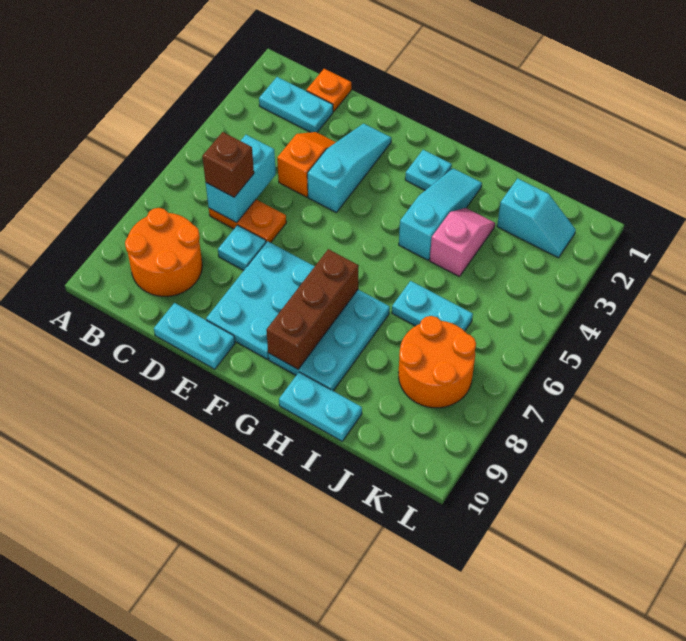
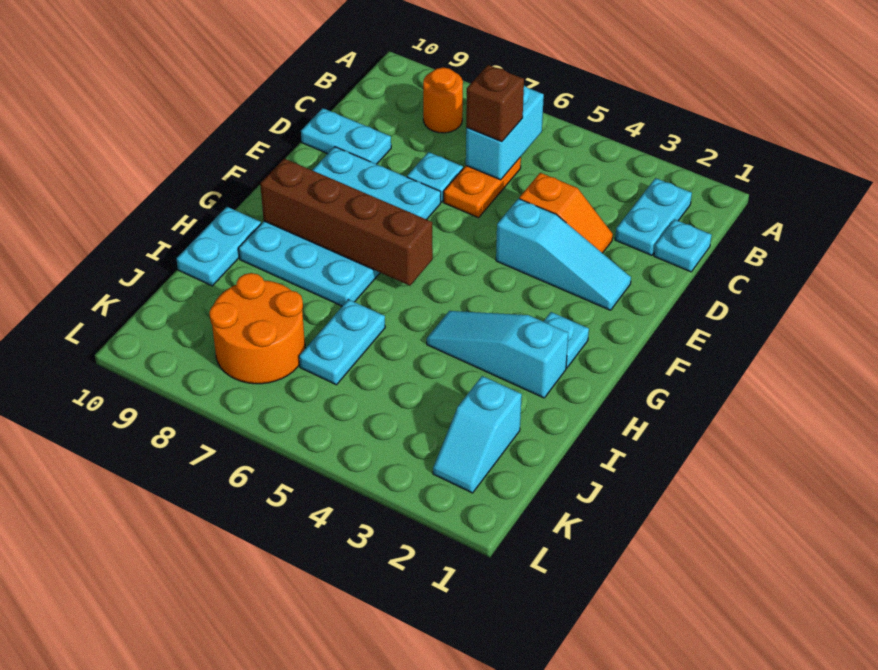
orange round brick B8:C9 level 1 -> orange round brick B8 level 1
orange plate C1 level 1 -> cyan plate C1 level 1
cyan brick C5:C6 level 2 -> cyan brick B6:C6 level 2
cyan plate D10:E10 level 1 -> cyan plate D9:D10 level 1
brown brick G7:G9 level 2 -> brown brick G6:G9 level 2
cyan slope H2:H4 level 1 top 4 -> cyan slope H2:H4 level 1 top 2
pink slope I3:I4 level 1 top 4 -> none

